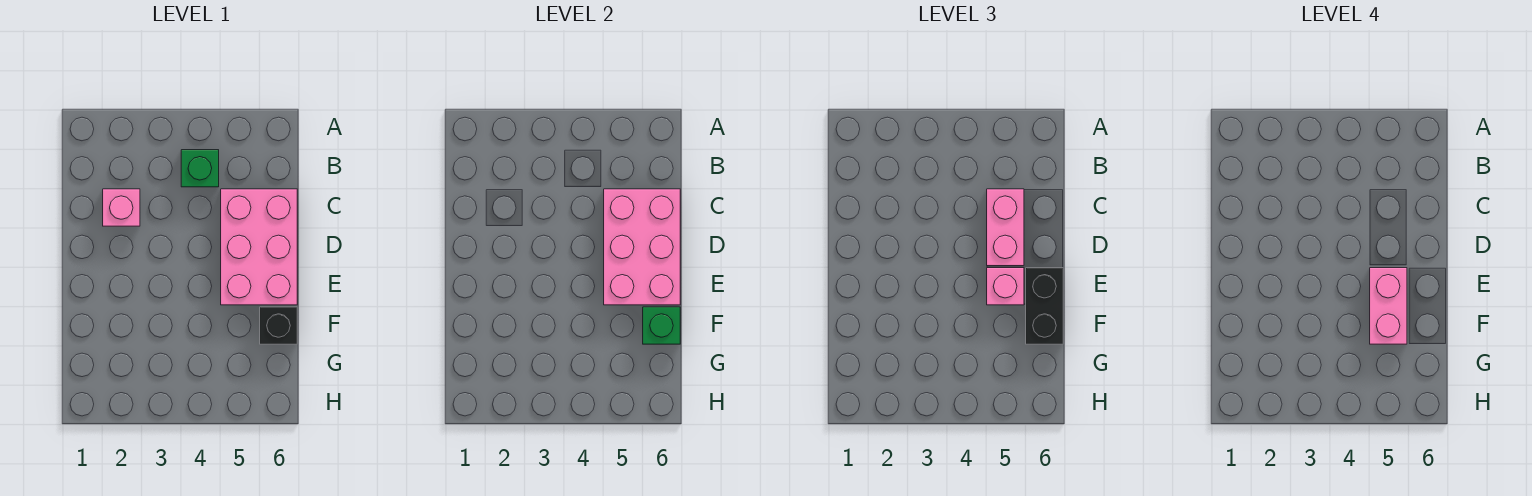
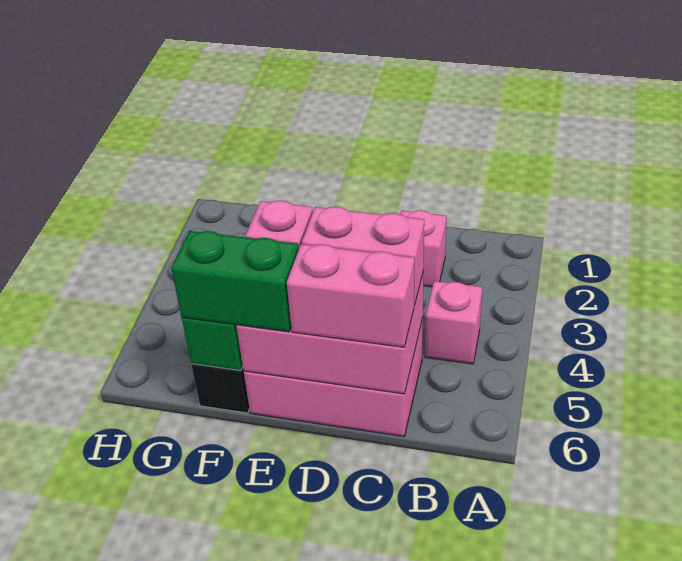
green brick B4 level 1 -> pink brick B4 level 1
pink brick E5:F5 level 4 -> pink brick C6:D6 level 3
black brick E6:F6 level 3 -> green brick E6:F6 level 3

